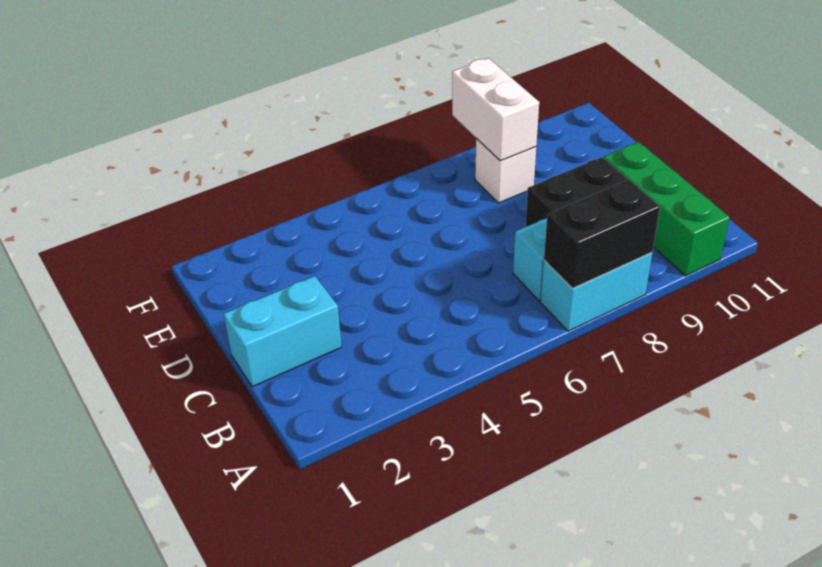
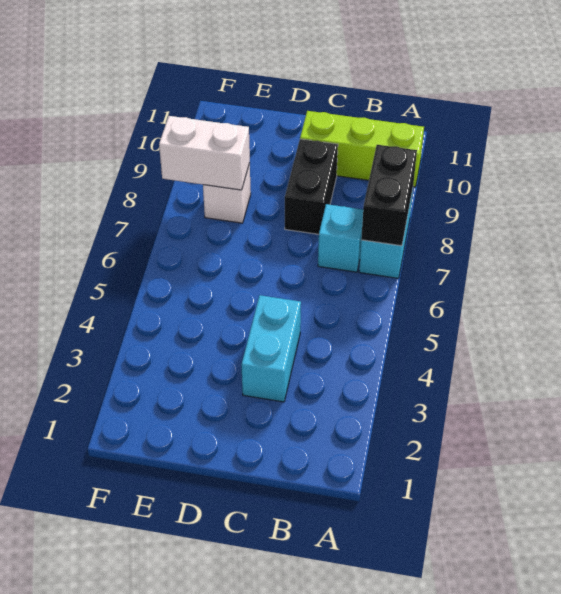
green brick A10:C10 level 1 -> lime brick A10:C10 level 1
cyan brick C1:C2 level 1 -> cyan brick C3:C4 level 1

